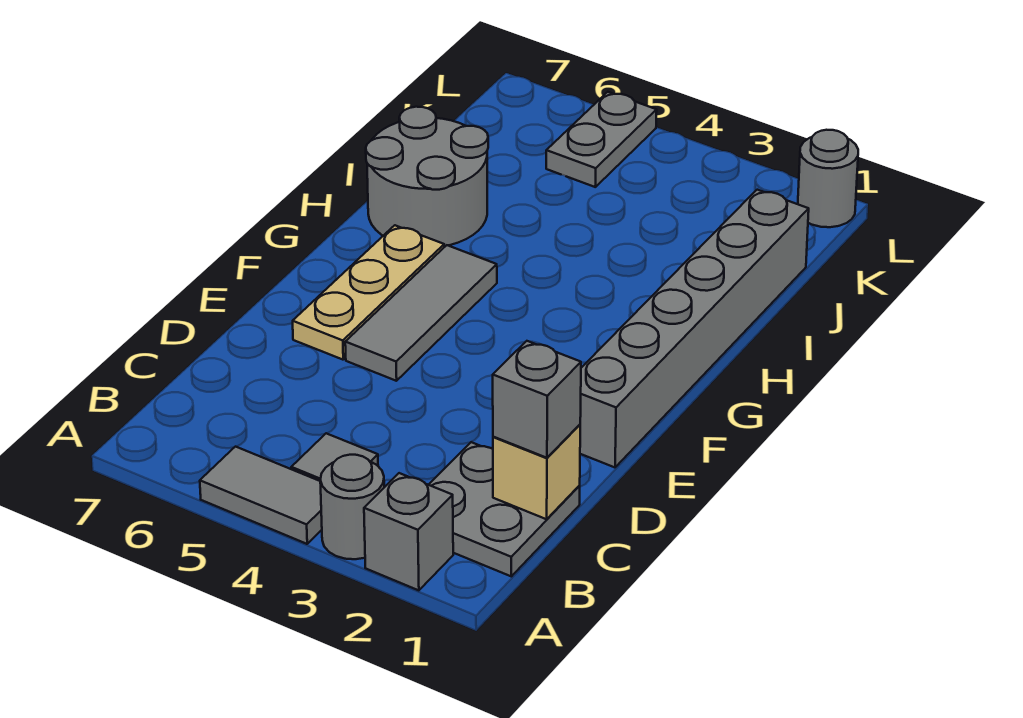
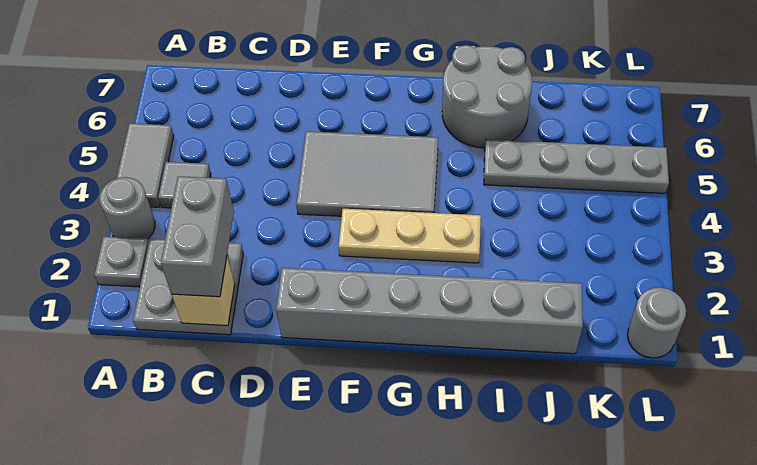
grey brick A2 level 1 -> grey plate A2 level 1
grey brick C1 level 3 -> grey brick C1:C2 level 3
grey tile E5:G5 level 1 -> grey tile E4:G5 level 1
tan plate E6:G6 level 1 -> tan plate F3:H3 level 1
grey plate K5:L5 level 1 -> grey plate I5:L5 level 1

